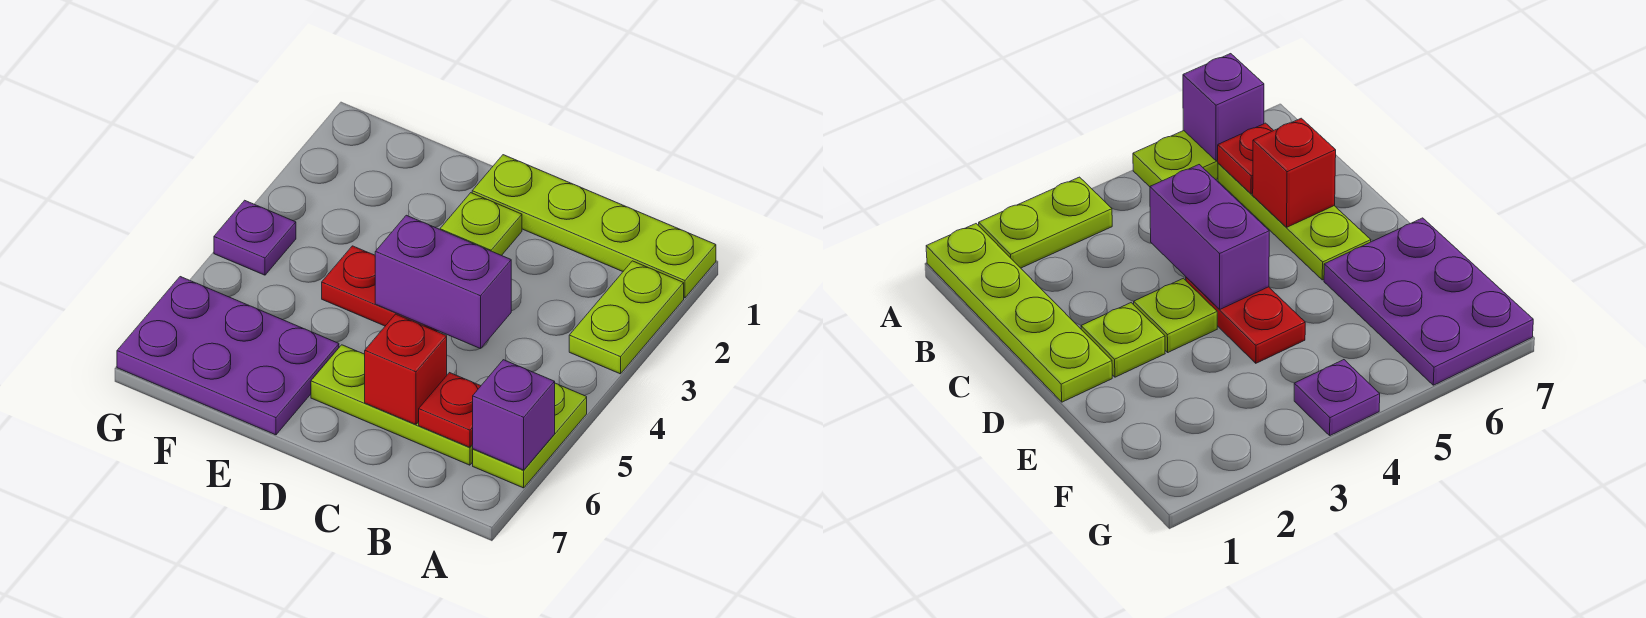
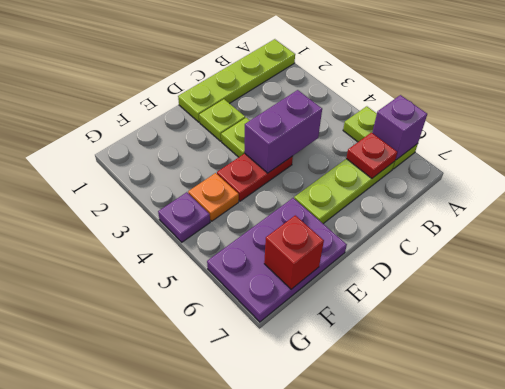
lime plate A2:A3 level 1 -> none
red brick C6 level 2 -> red brick F7 level 2
none -> orange plate F4 level 1

